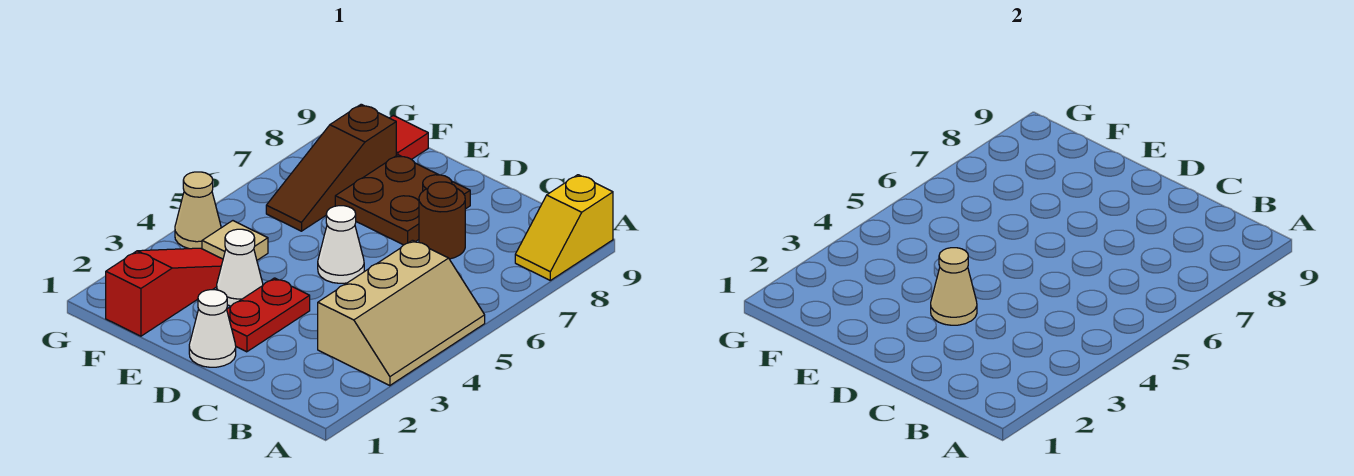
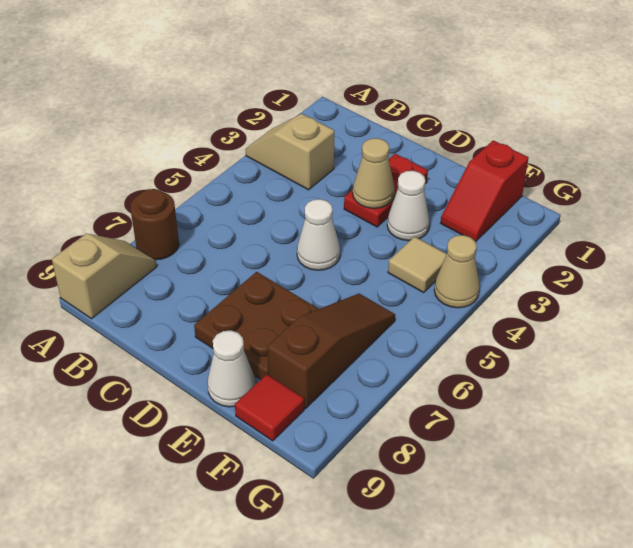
tan slope A3:B5 level 1 top B -> tan slope A3:B3 level 1 top B
yellow slope A8:A9 level 1 top 9 -> tan slope A8:A9 level 1 top 9
brown round brick C7 level 1 -> brown round brick A7 level 1
white cone D1 level 1 -> white cone E9 level 1
red slope F1:F3 level 1 top 1 -> red slope F1:F2 level 1 top 1

